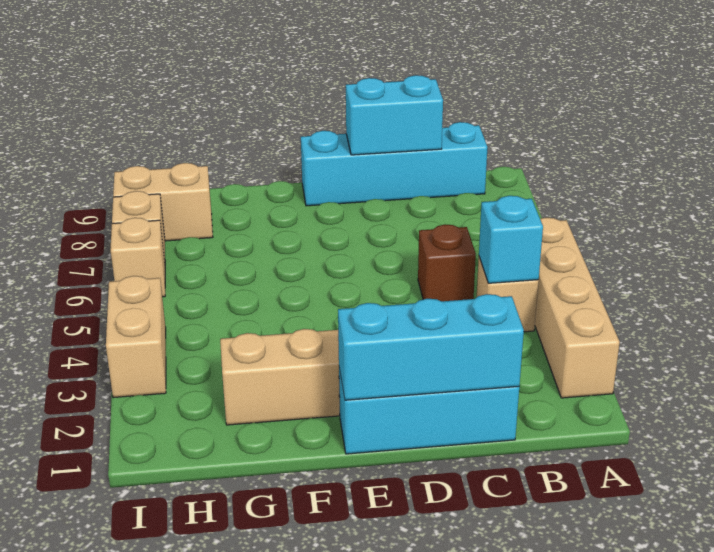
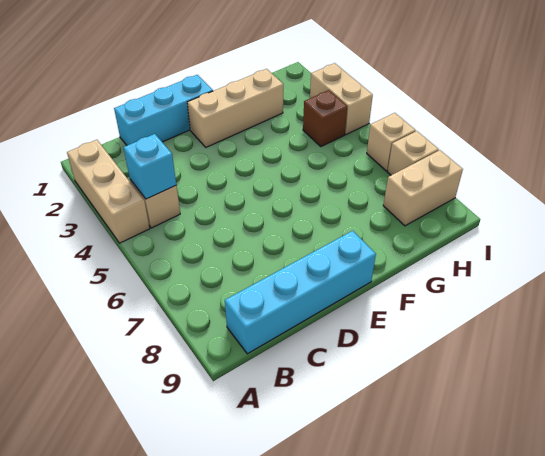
tan brick A2:A5 level 1 -> tan brick A2:A4 level 1
cyan brick C1:E1 level 2 -> none
brown brick C5 level 1 -> brown brick H4 level 1
cyan brick C9:D9 level 2 -> none

